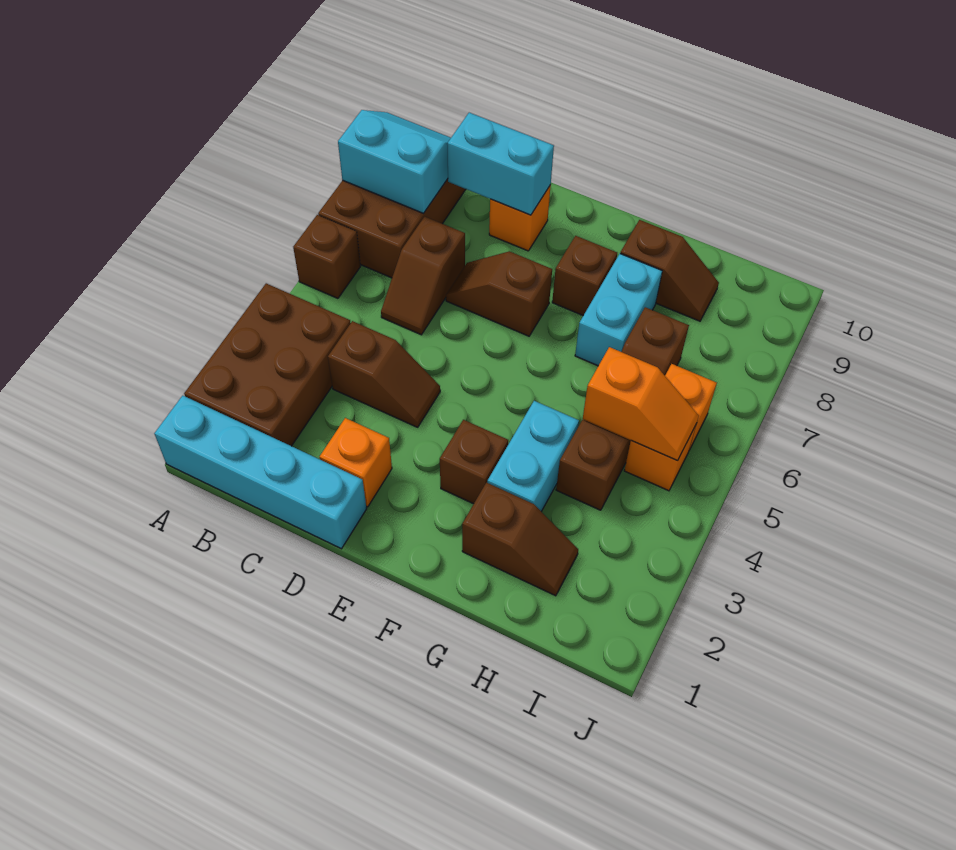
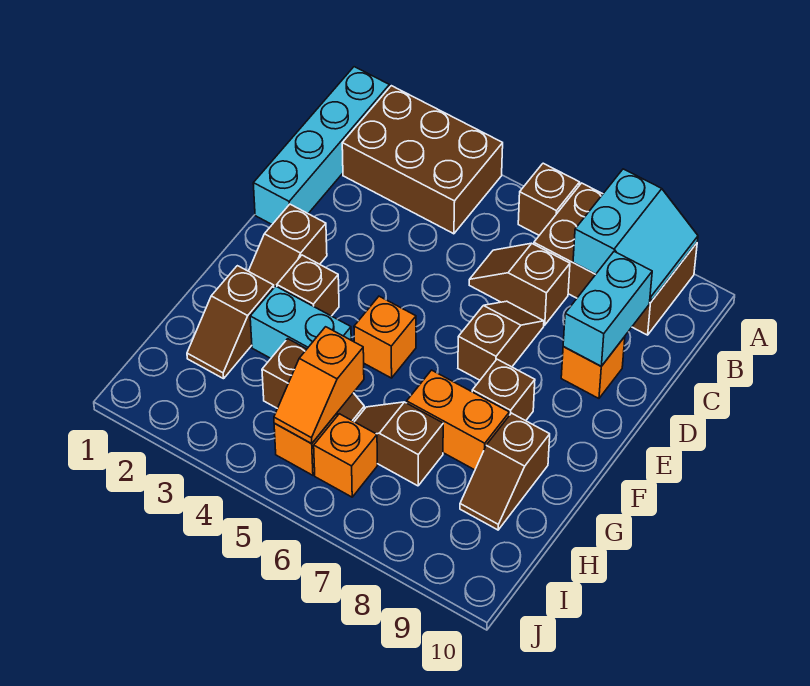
brown slope C4:D4 level 1 top C -> brown slope E2:F2 level 1 top E
orange brick D2 level 1 -> orange brick F5 level 1
cyan brick G7:G8 level 1 -> orange brick G7:G8 level 1

